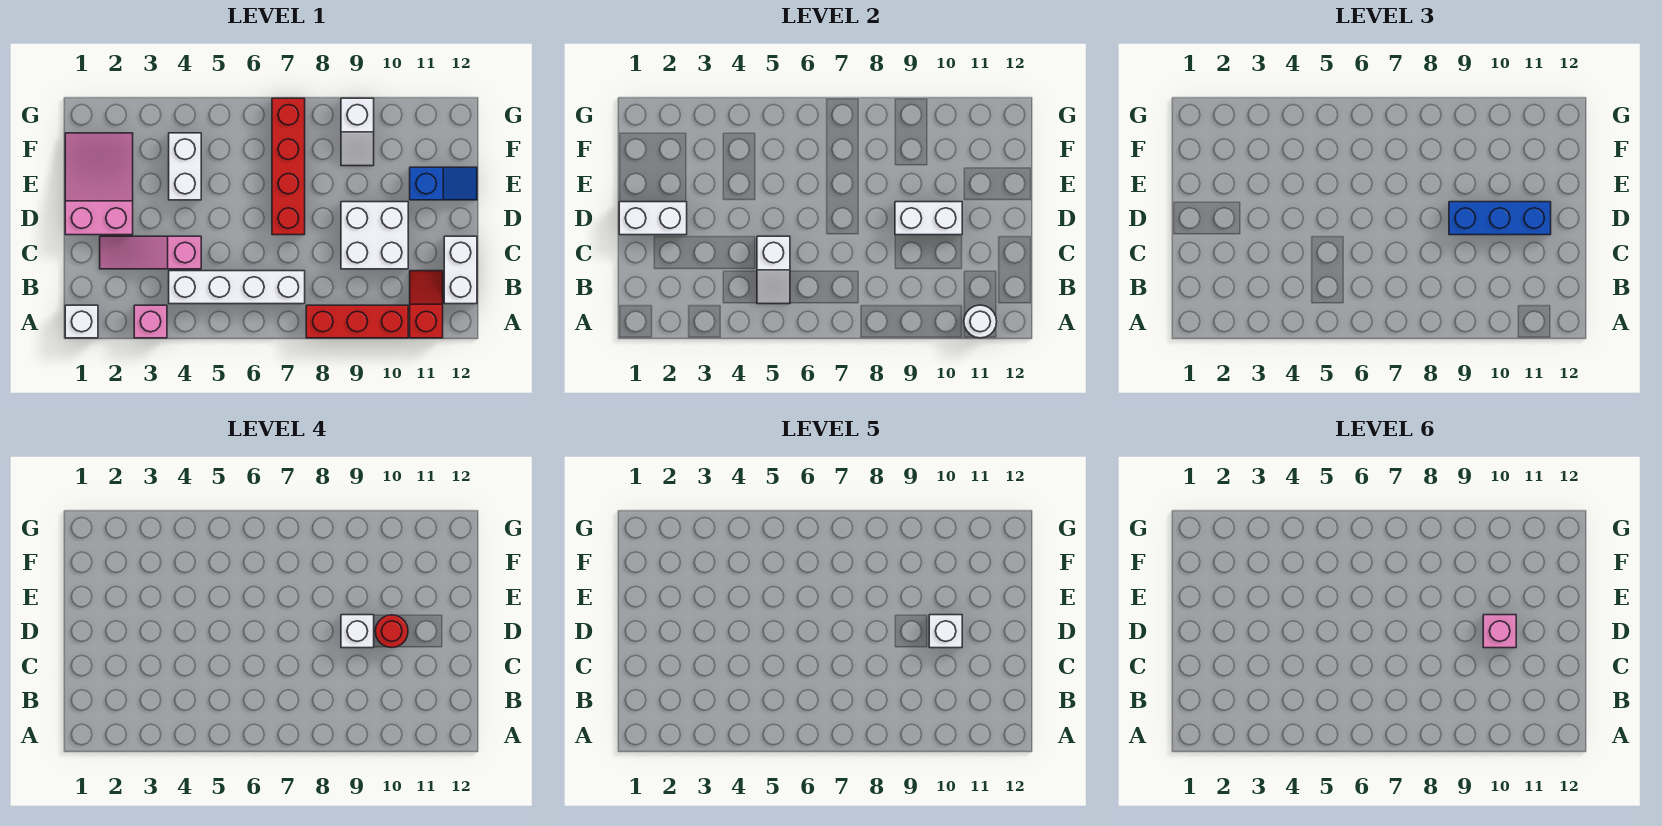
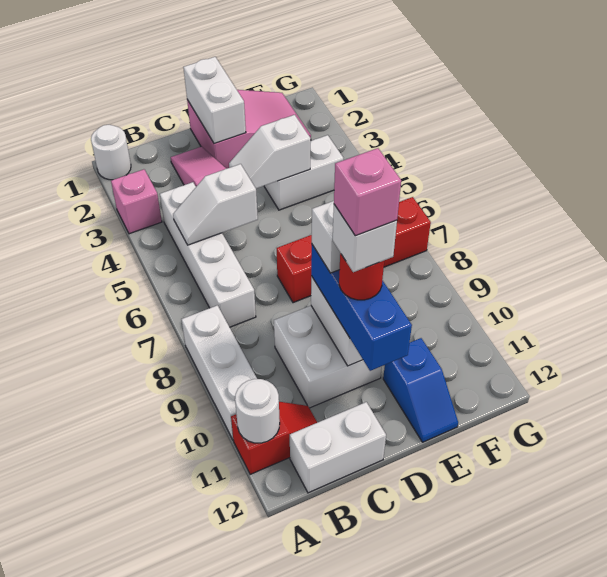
white brick A1 level 1 -> white round brick A1 level 1
red brick A8:A10 level 1 -> white brick A8:A10 level 1
white slope F9:G9 level 1 top G -> white slope D4:E4 level 2 top E

